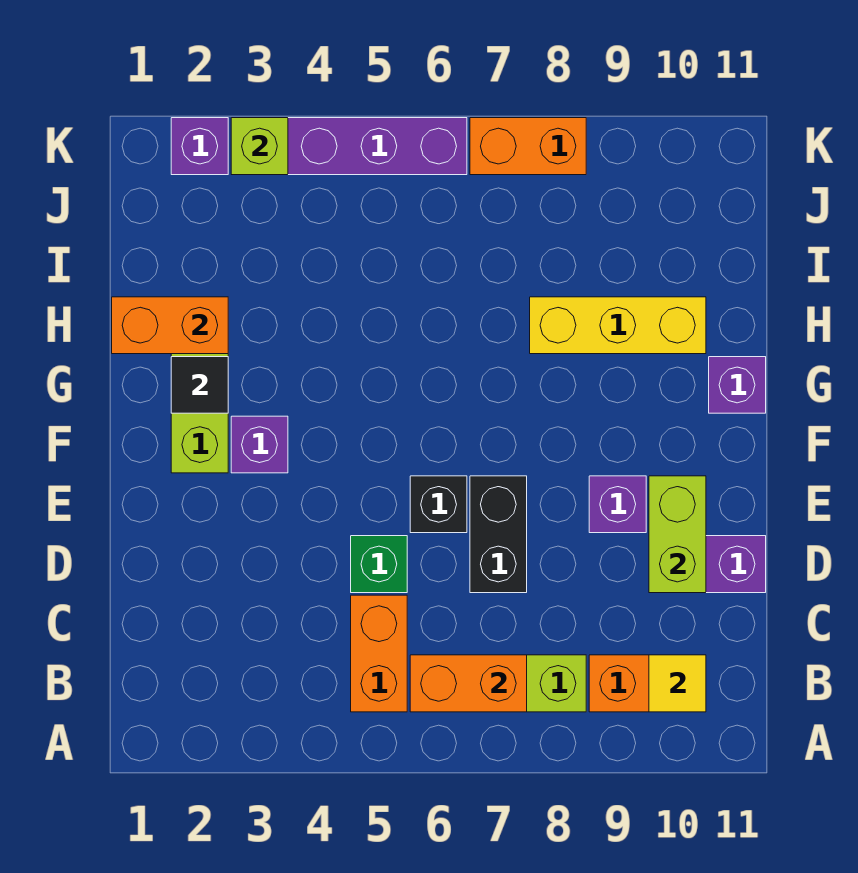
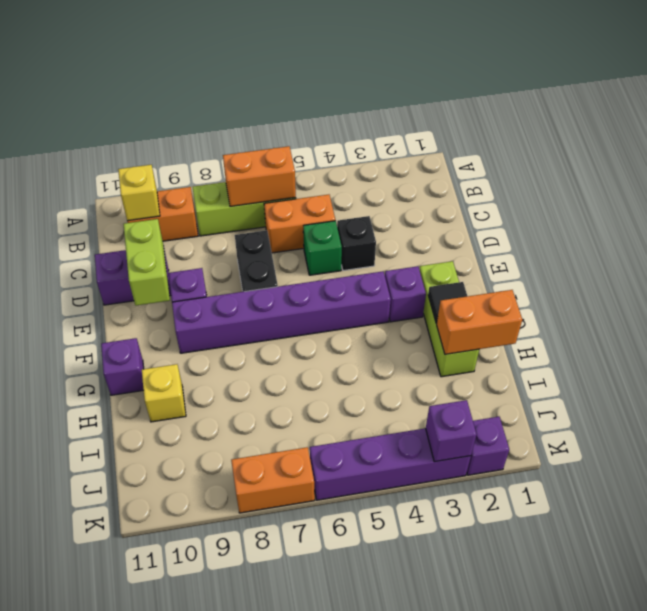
orange brick B5:C5 level 1 -> orange brick C5:C6 level 1
yellow tile B10 level 2 -> yellow brick B10 level 2
black brick E6 level 1 -> black brick D4 level 1
none -> purple brick F4:F9 level 1
yellow brick H8:H10 level 1 -> yellow brick H10 level 1
lime brick K3 level 2 -> purple brick K3 level 2

